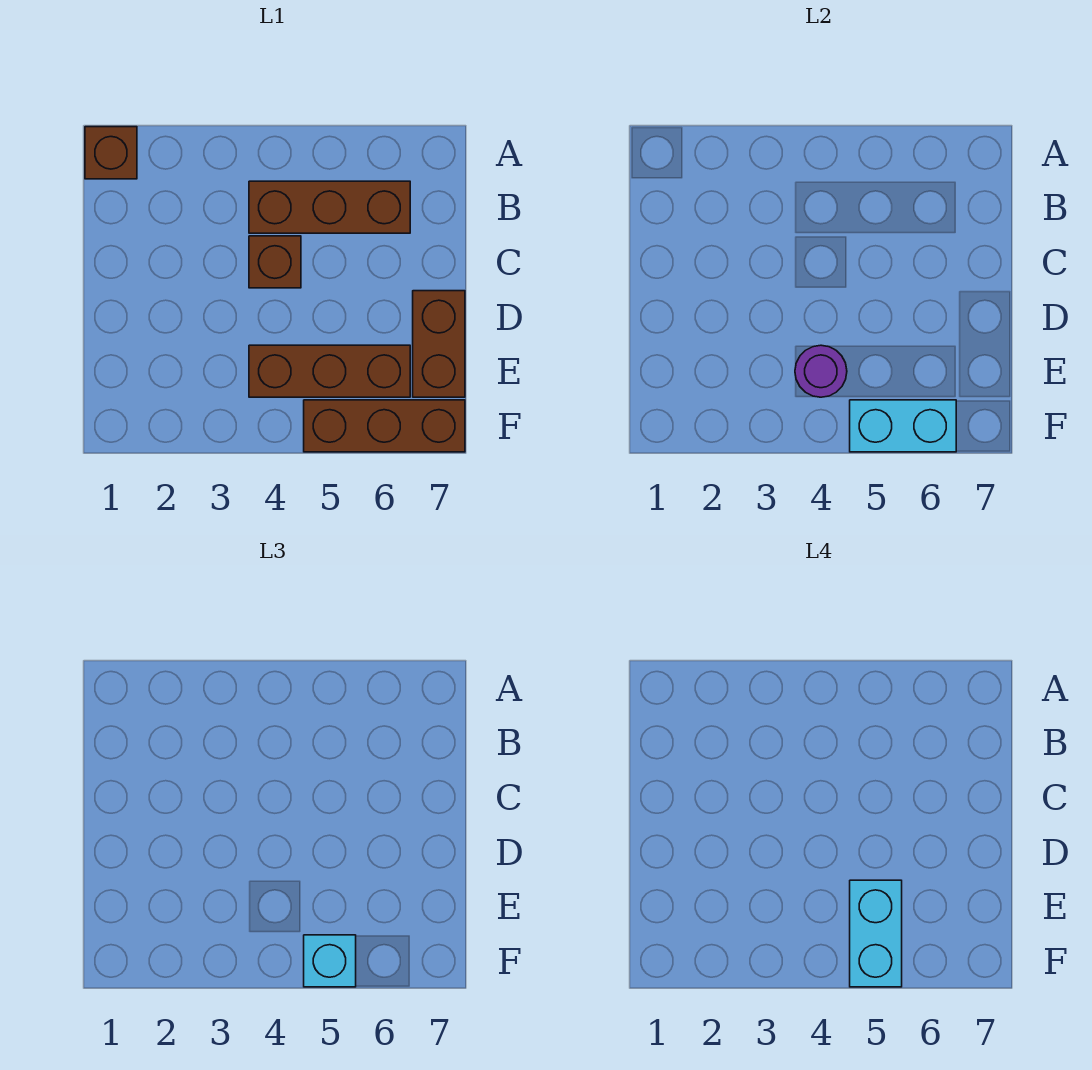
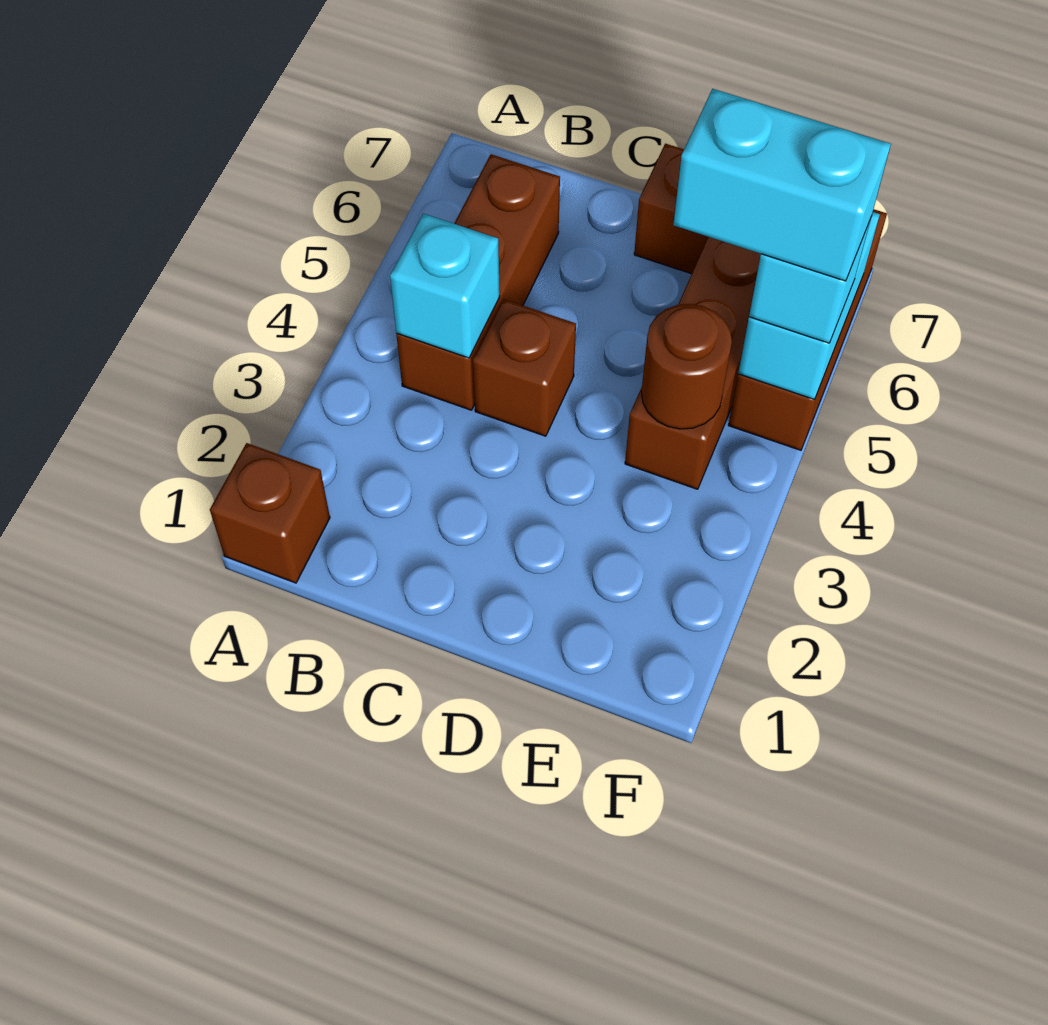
none -> cyan brick B4 level 2
purple round brick E4 level 2 -> brown round brick E4 level 2

